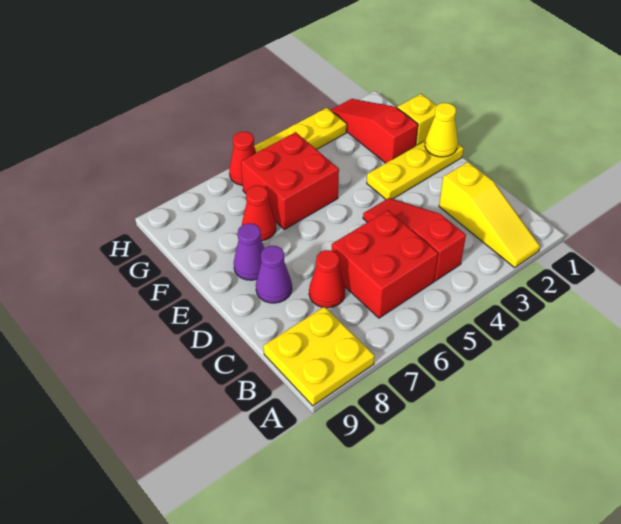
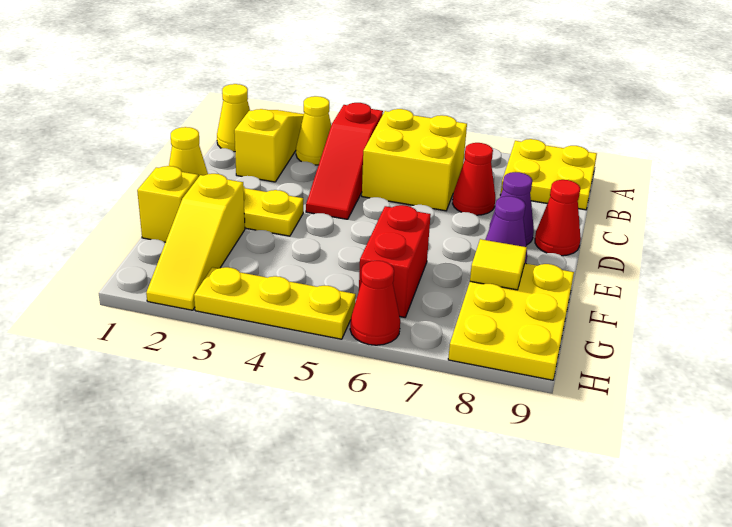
none -> yellow cone B1 level 1
none -> yellow cone B3 level 1
red brick B5:C6 level 1 -> yellow brick B5:C6 level 1
red slope F2:H2 level 1 top F -> yellow slope F2:H2 level 1 top F
red brick F5:G6 level 1 -> red brick F6:G6 level 1
red cone F7 level 1 -> red cone D9 level 1
none -> yellow plate F8:H9 level 1
none -> yellow tile F8 level 2

